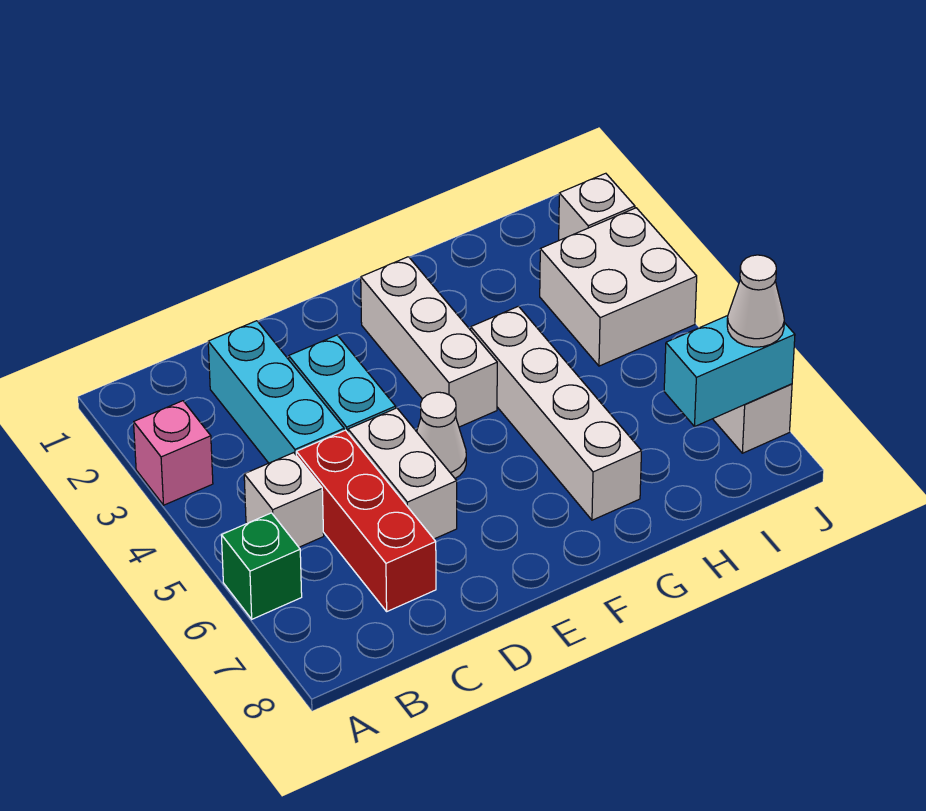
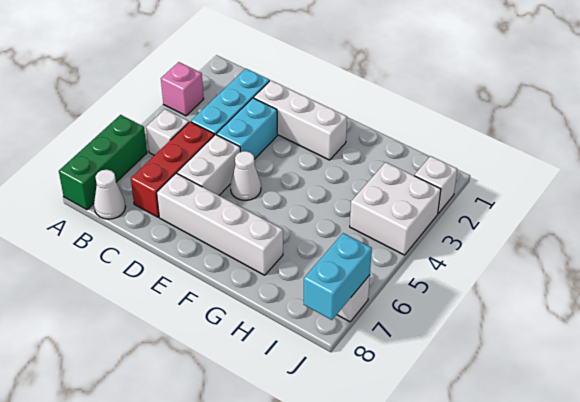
green brick A6 level 1 -> green brick A6:A8 level 1
white brick F2:F4 level 1 -> white brick D2:F2 level 1
white brick G4:G7 level 1 -> white brick D7:G7 level 1
cyan brick I7:J7 level 2 -> cyan brick J7:J8 level 2
white cone J7 level 3 -> white cone B8 level 1

